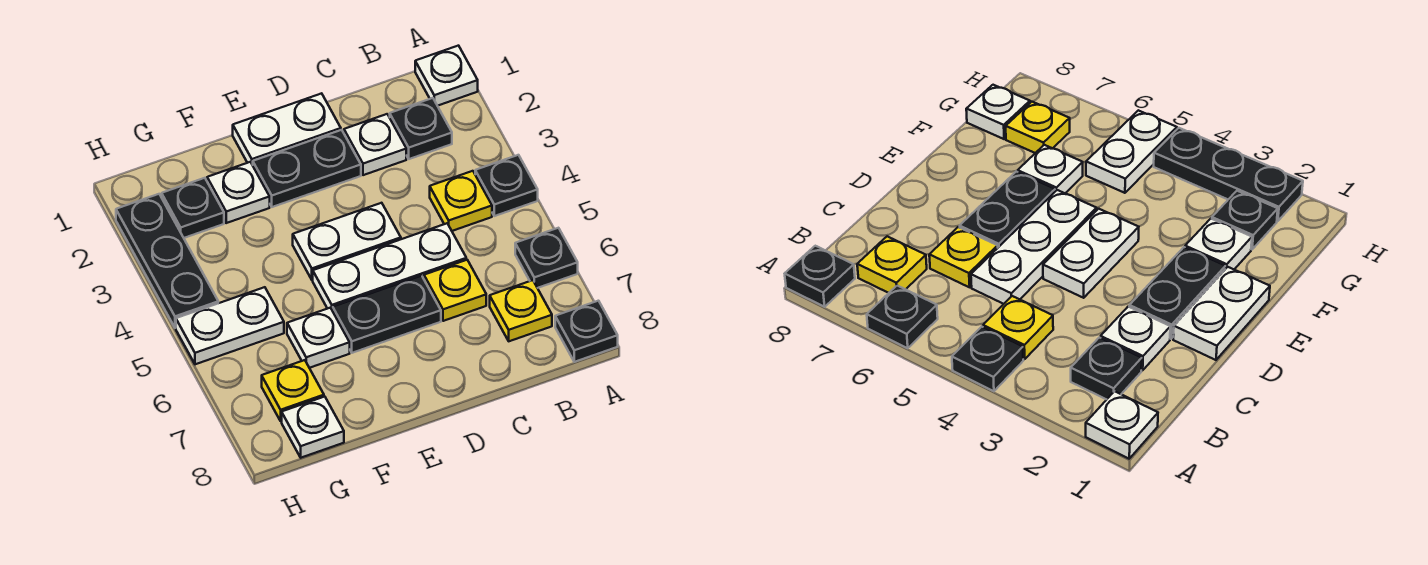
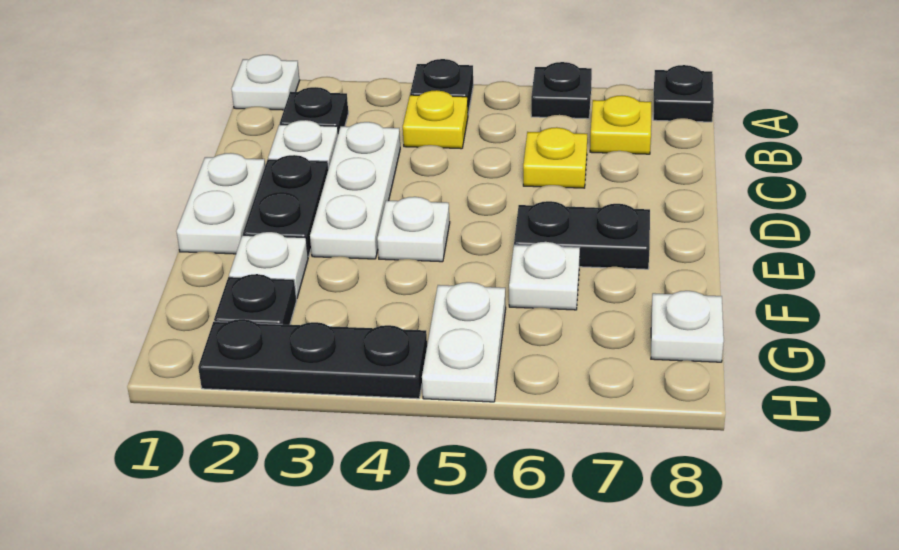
white plate C5:E5 level 1 -> white plate C3:E3 level 1
white plate D4:E4 level 1 -> white plate E4 level 1
black plate D6:E6 level 1 -> black plate E6:E7 level 1
yellow plate G7 level 1 -> none

